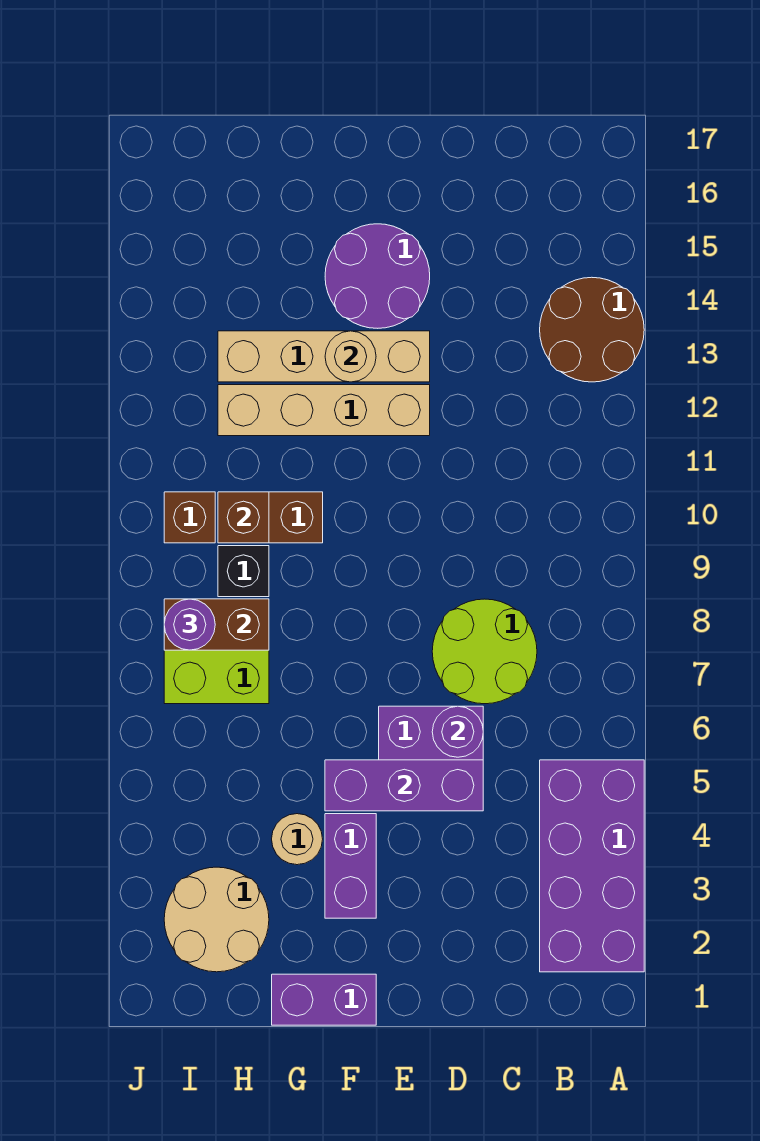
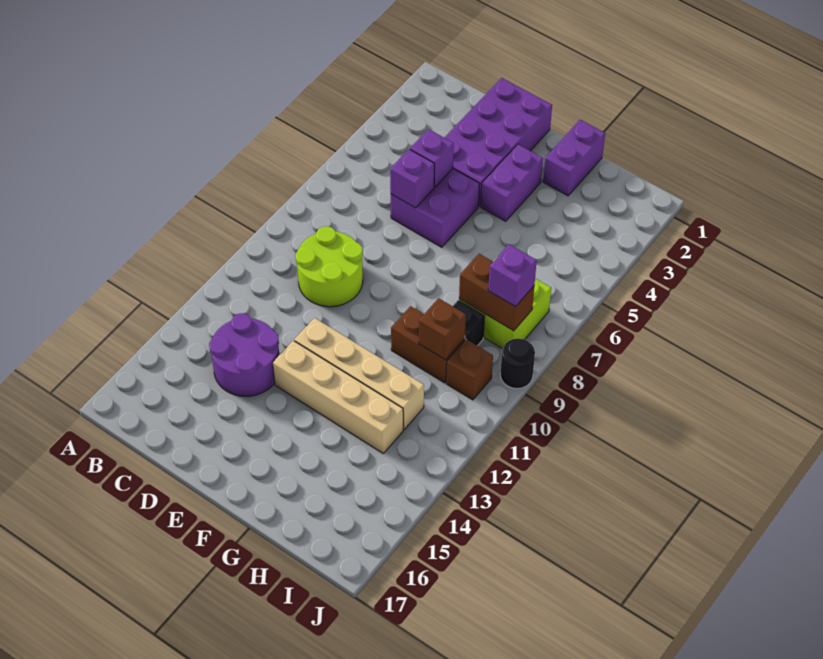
purple brick A2:B5 level 1 -> purple brick D1:E4 level 1
brown round brick A13:B14 level 1 -> none
lime round brick C7:D8 level 1 -> lime round brick C9:D10 level 1
purple brick D5:F5 level 2 -> purple brick D5 level 2
purple round brick D6 level 2 -> purple brick D6 level 2
purple round brick E14:F15 level 1 -> purple round brick C13:D14 level 1
purple brick F1:G1 level 1 -> purple brick G1:G2 level 1
tan round brick F13 level 2 -> none
tan round brick G4 level 1 -> none
tan round brick H2:I3 level 1 -> none
purple round brick I8 level 3 -> purple brick I8 level 3
none -> black round brick J9 level 1

